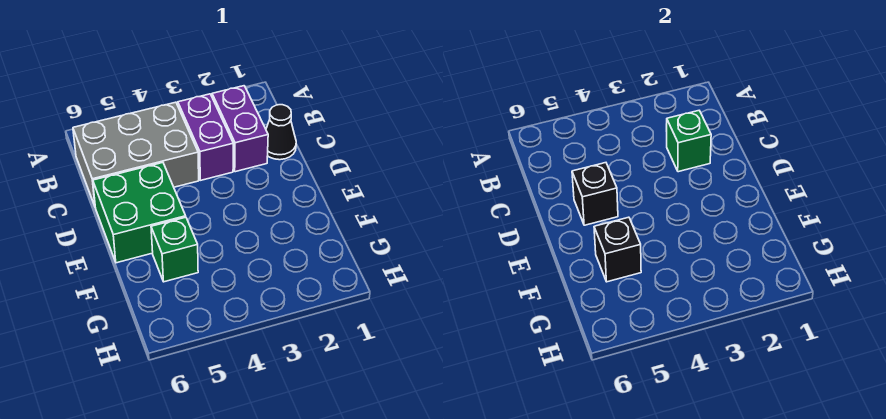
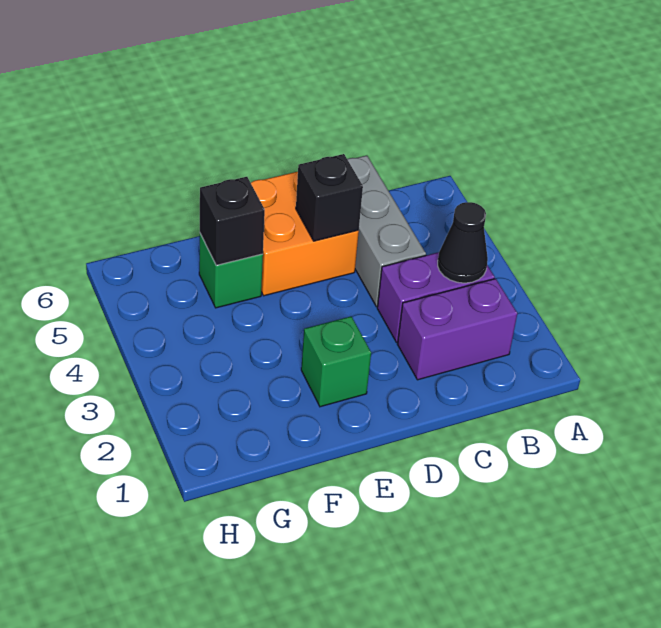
grey brick B4:C6 level 1 -> grey brick C4:C6 level 1
black cone C1 level 1 -> black cone B3 level 2
green brick C2 level 2 -> green brick E2 level 1
green brick D5:E6 level 1 -> orange brick D5:E6 level 1

